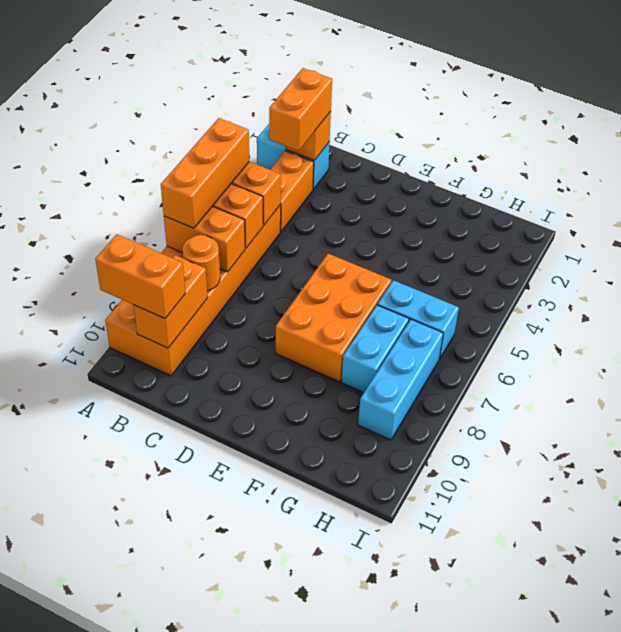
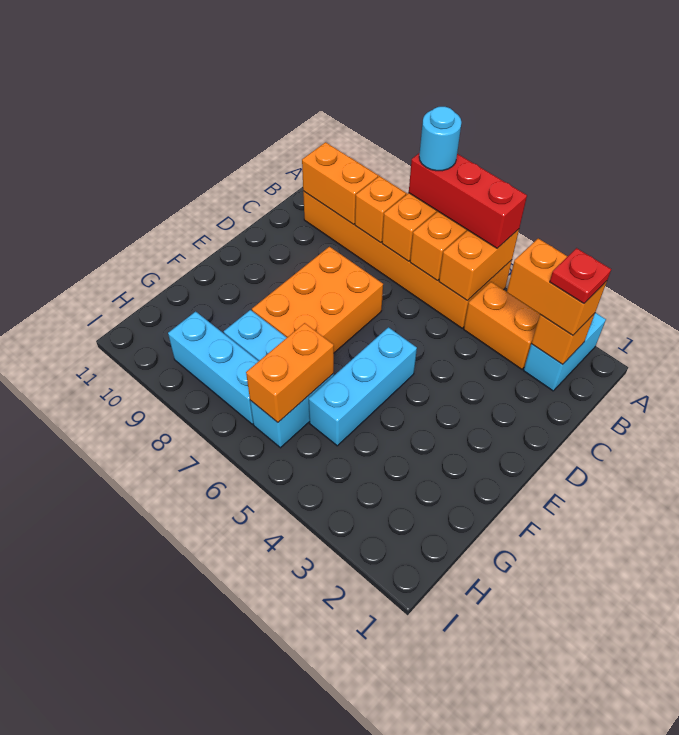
orange brick A5:A7 level 3 -> red brick A5:A7 level 3
none -> cyan round brick A7 level 4
orange brick A10:B10 level 3 -> orange brick G6:H6 level 2
none -> red plate B2 level 4
orange round brick B8 level 2 -> orange brick B8 level 2
none -> cyan brick E5:G5 level 1
orange brick E6:F8 level 1 -> orange brick D7:F8 level 1

